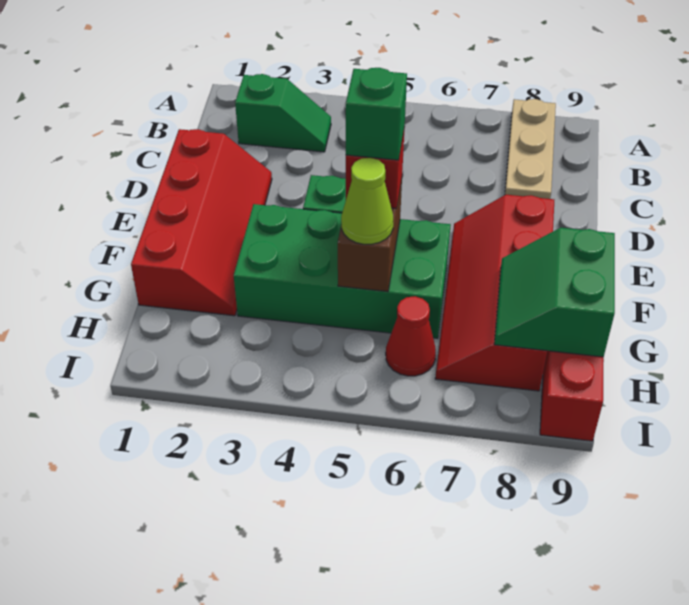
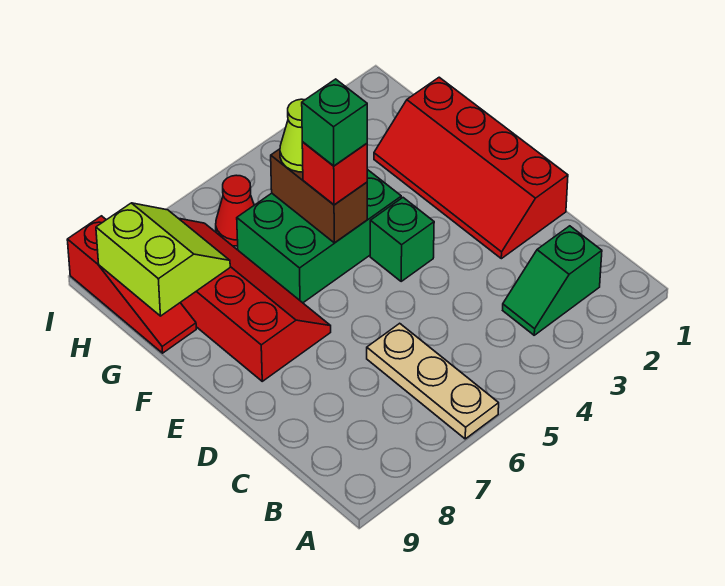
tan plate A8:C8 level 1 -> tan plate A6:C6 level 1
green brick F3:G6 level 1 -> green brick F4:G6 level 1
green slope G8:H9 level 2 top 9 -> lime slope G8:H9 level 2 top 9

